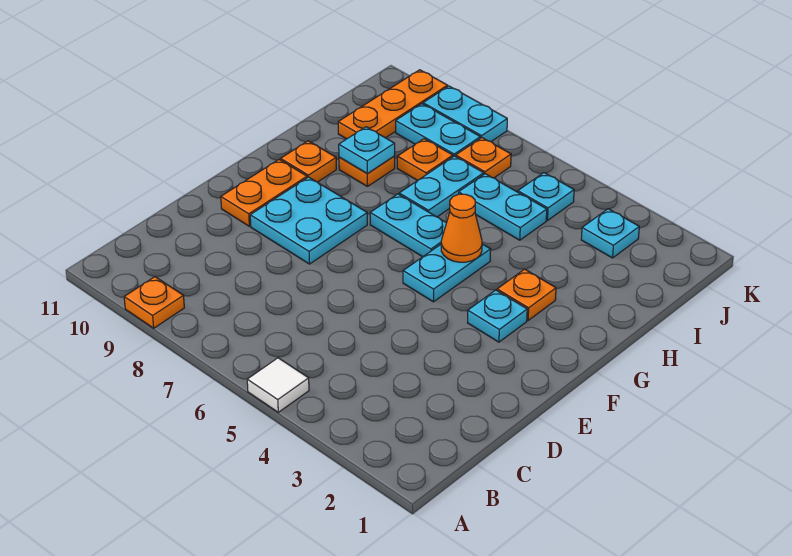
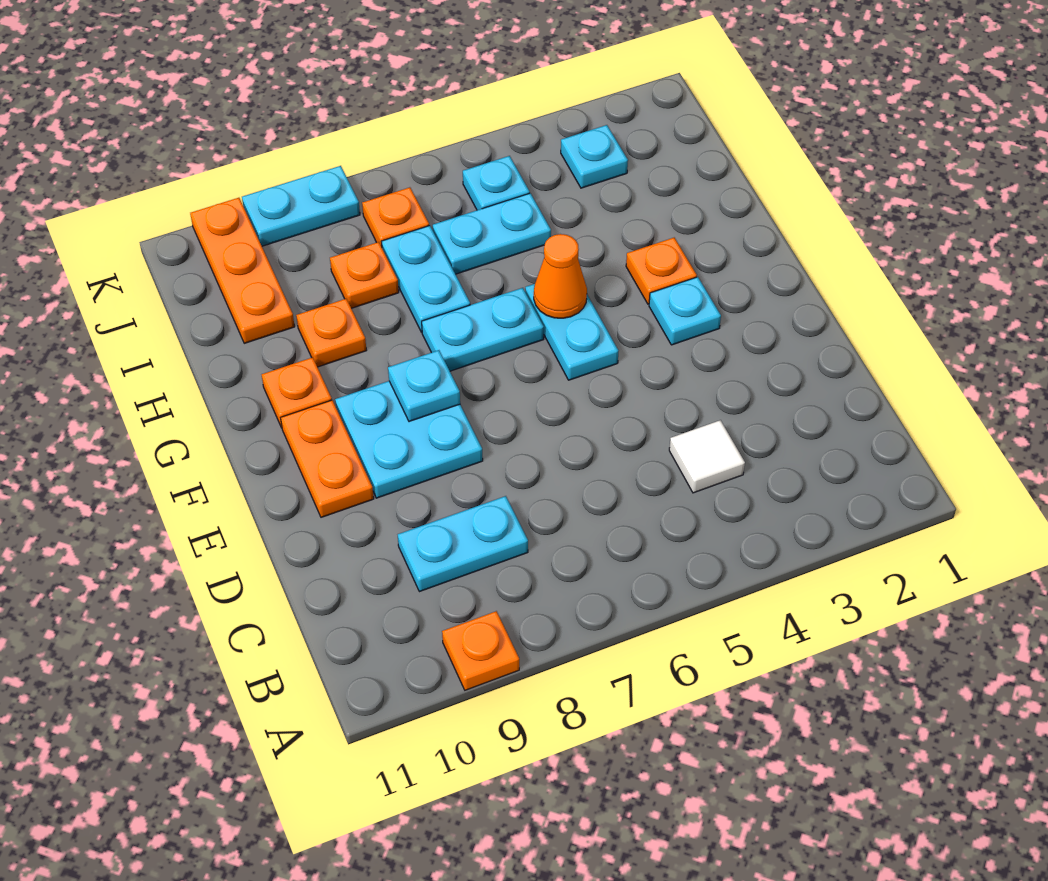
white tile A5 level 1 -> white tile C4 level 1
cyan plate H9 level 2 -> cyan plate F8 level 2
cyan plate J8:J9 level 1 -> cyan plate C8:C9 level 1

